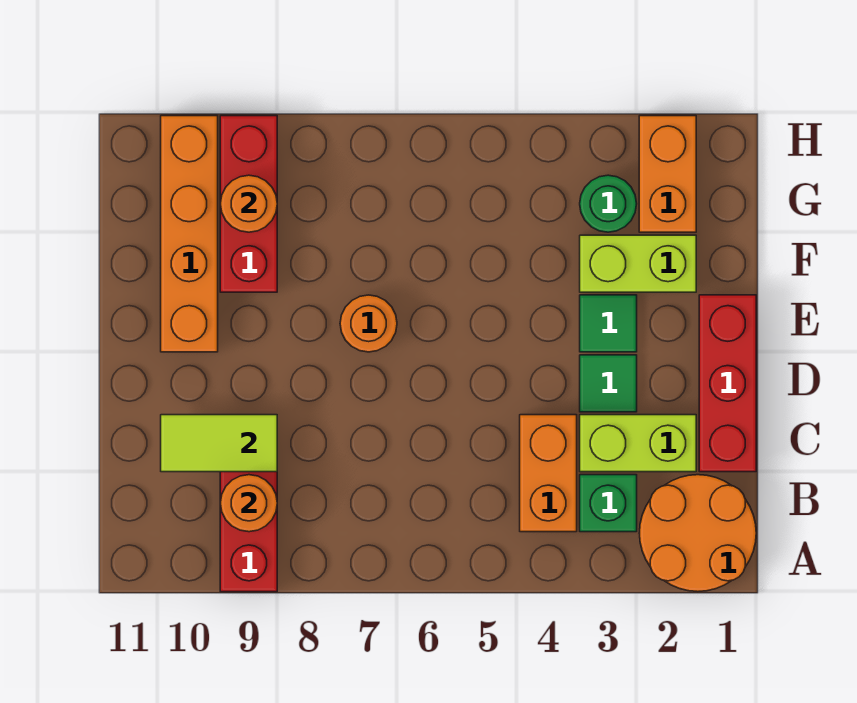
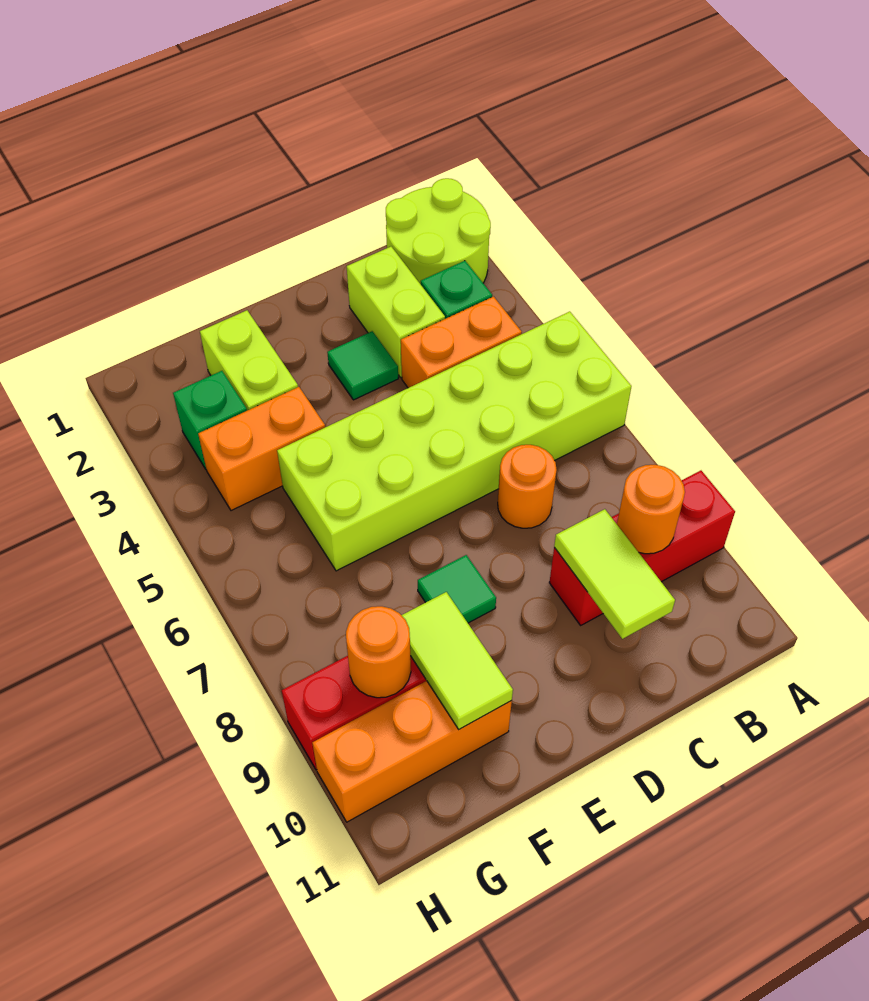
orange round brick A1:B2 level 1 -> lime round brick A1:B2 level 1
none -> lime brick A5:F6 level 1
red brick C1:E1 level 1 -> none
green tile E3 level 1 -> green tile E8 level 1
orange round brick E7 level 1 -> orange round brick C7 level 1
orange brick E10:H10 level 1 -> orange brick F10:H10 level 1
none -> lime tile F9:F10 level 2
orange brick G2:H2 level 1 -> orange brick F4:G4 level 1
green round brick G3 level 1 -> green brick G3 level 1

